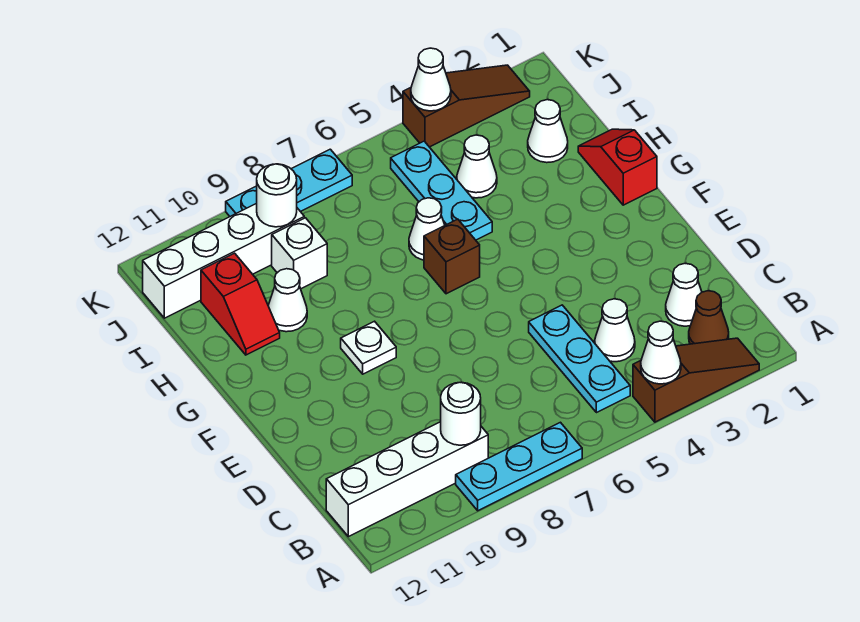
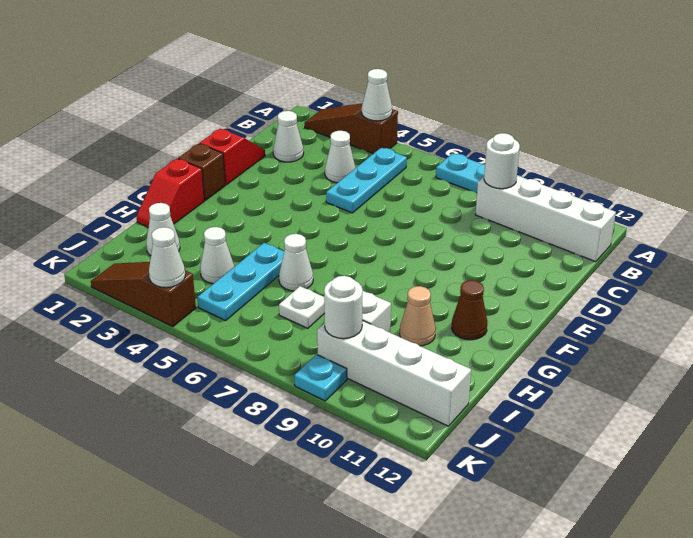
brown cone B2 level 1 -> brown cone G11 level 1
white plate F9 level 1 -> white plate I7 level 1
brown brick G6 level 1 -> brown brick F1 level 1
white cone H10 level 1 -> tan cone H10 level 1
red slope H11:I11 level 1 top I -> red slope D1:E1 level 1 top E
cyan plate K7:K9 level 1 -> cyan plate K9 level 1

